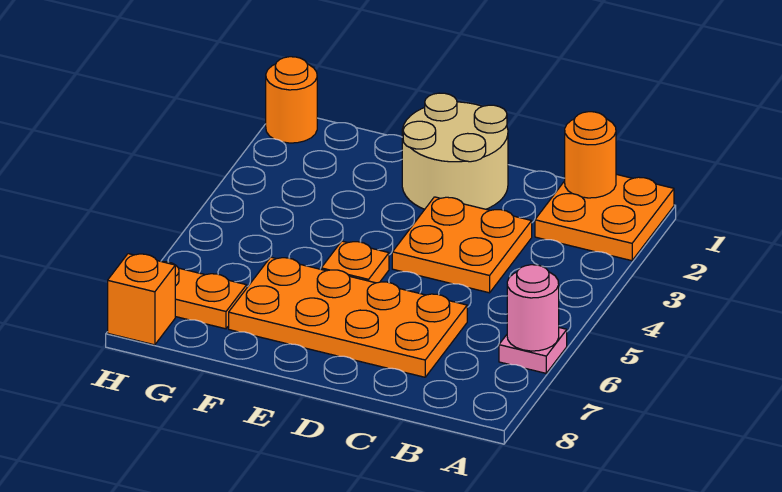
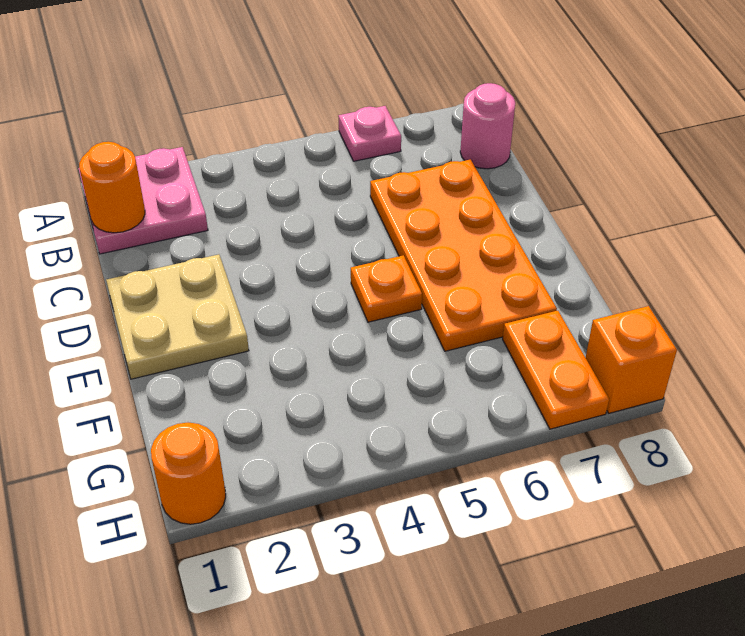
orange plate A1:B2 level 1 -> pink plate A1:B2 level 1
pink round brick A6 level 2 -> pink round brick B8 level 1
orange plate C3:D4 level 1 -> none
tan round brick D1:E2 level 1 -> tan plate D1:E2 level 1

